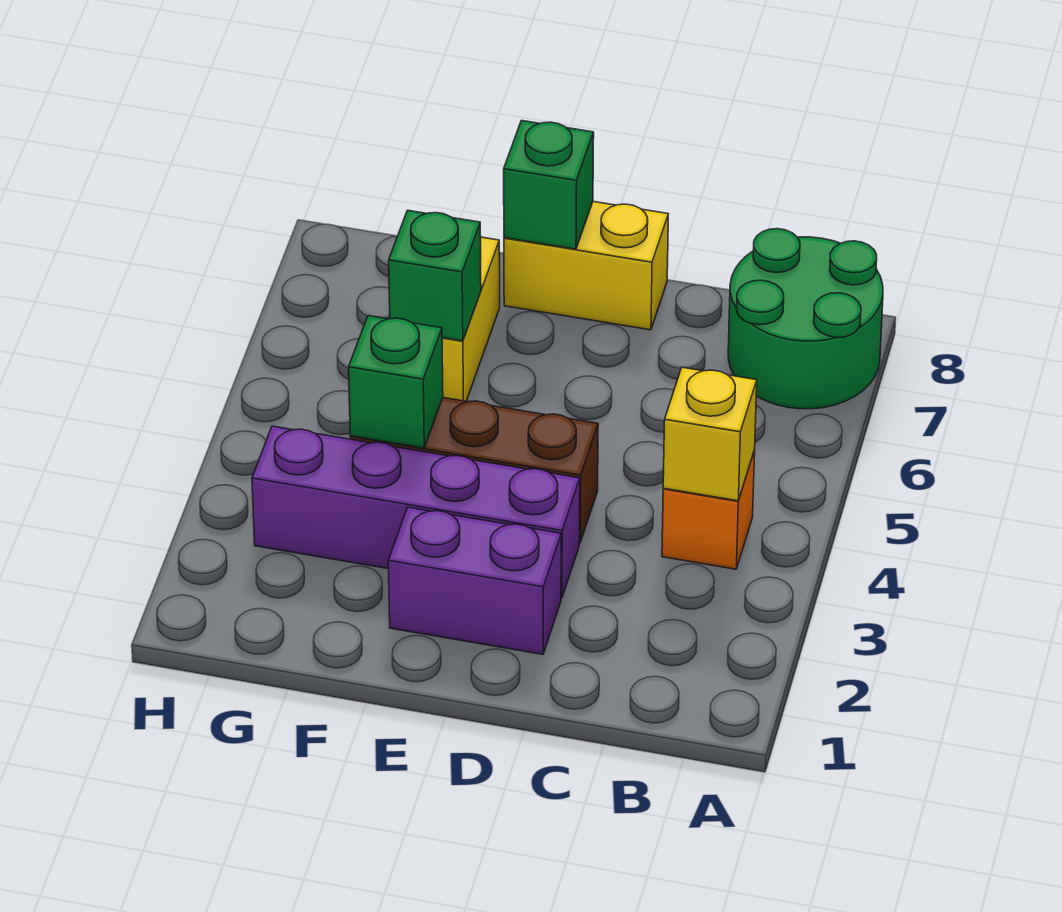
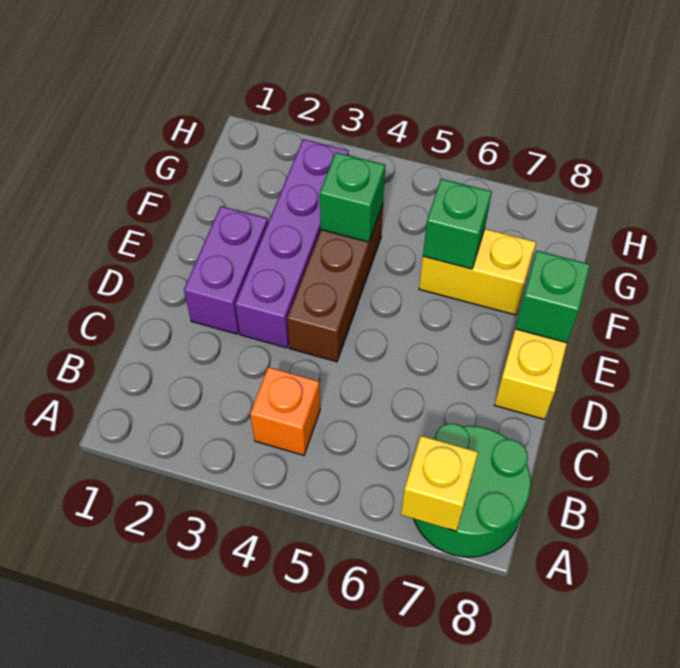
yellow brick B4 level 2 -> yellow brick A7 level 2

